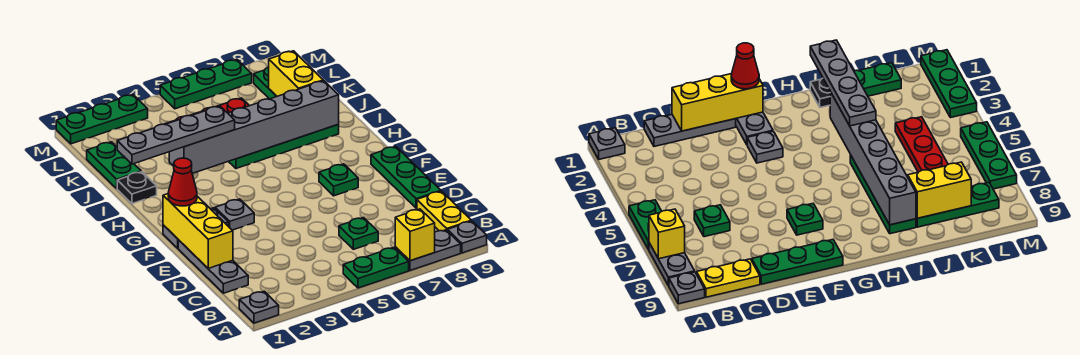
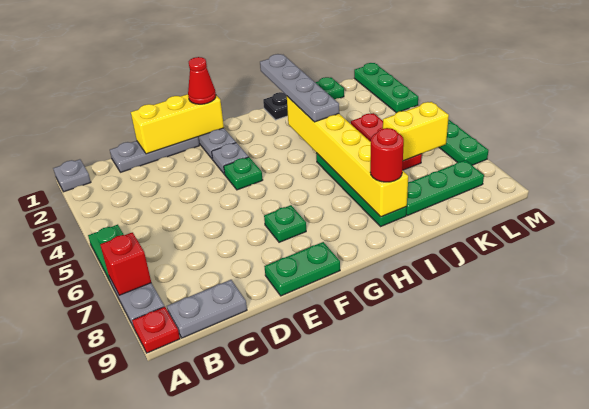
yellow brick A7 level 2 -> red brick A7 level 2
grey plate A9 level 1 -> red plate A9 level 1
yellow plate B9:C9 level 1 -> grey plate B9:C9 level 1
green plate C6 level 1 -> green plate F4 level 1
green plate D9:F9 level 1 -> green plate E9:F9 level 1
grey brick I3:I8 level 2 -> yellow brick I3:I8 level 2
none -> red round brick I8 level 3
yellow brick J8:K8 level 2 -> yellow brick K6:L6 level 2

